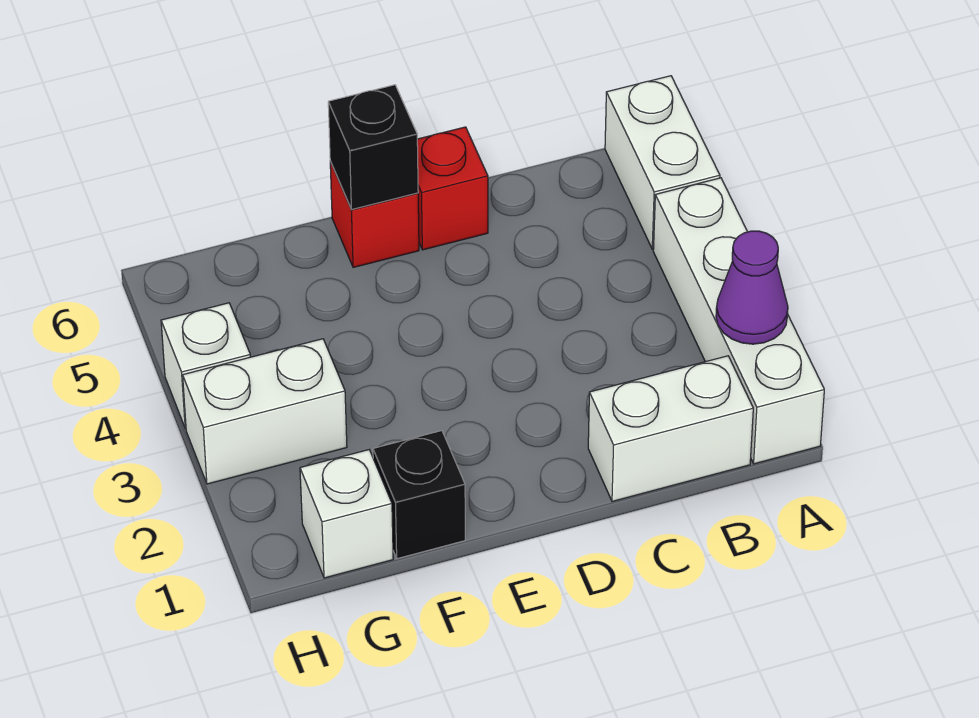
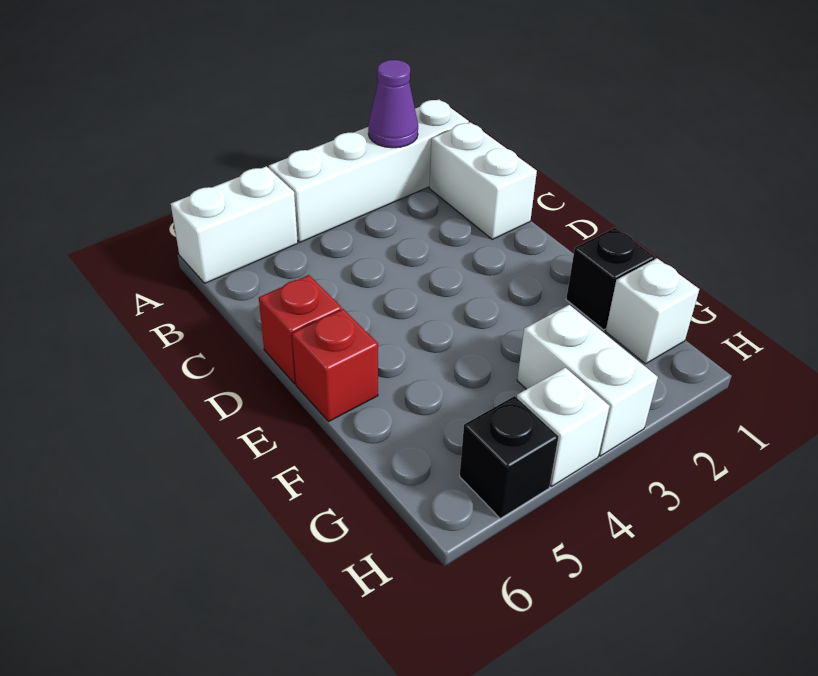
black brick E6 level 2 -> black brick H5 level 1

